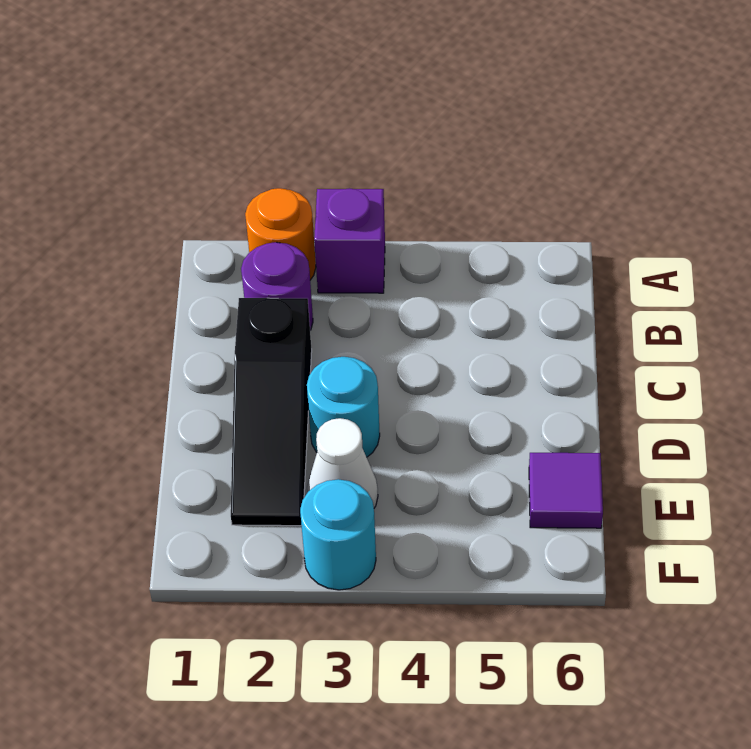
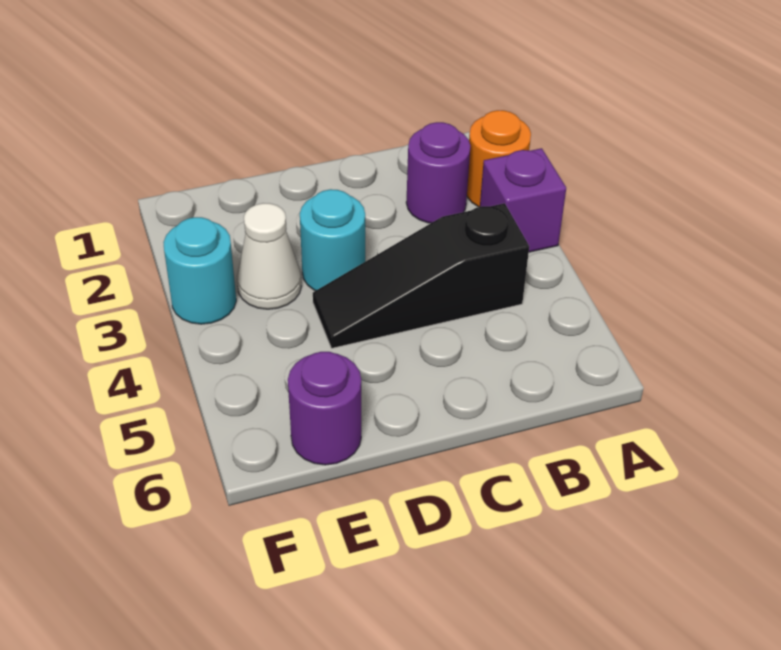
black slope C2:E2 level 1 top C -> black slope B4:D4 level 1 top B
purple tile E6 level 1 -> purple round brick E6 level 1

